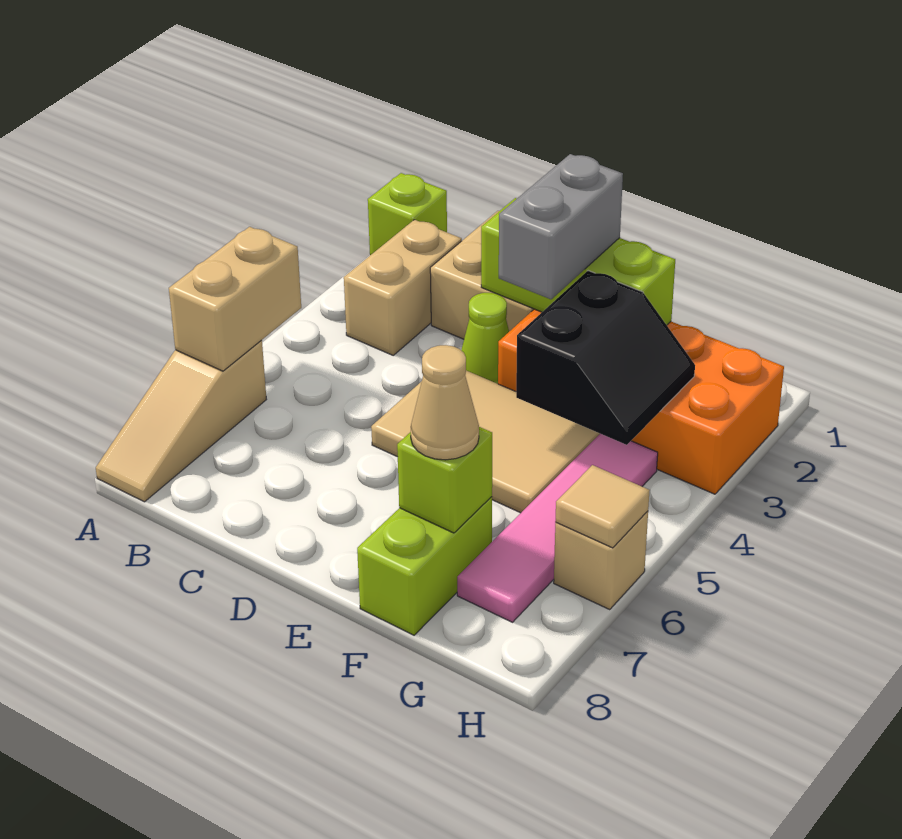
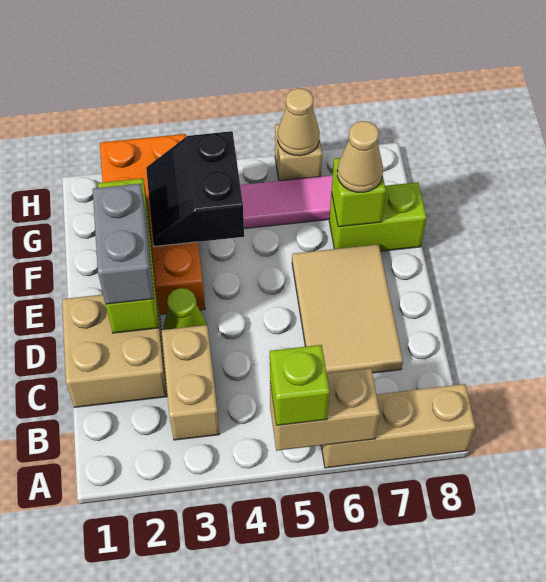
lime brick A1 level 1 -> lime brick A5 level 3
tan slope A6:A8 level 1 top 6 -> tan brick A6:A8 level 1
tan brick B2:B3 level 1 -> tan brick B3:C3 level 1
tan tile D4:F5 level 1 -> tan tile C6:E7 level 1
grey brick E2:E3 level 3 -> grey brick D2:E2 level 3
black slope F3:G4 level 2 top F -> black slope F3:G4 level 2 top 4
tan tile H6 level 2 -> tan cone H6 level 2

